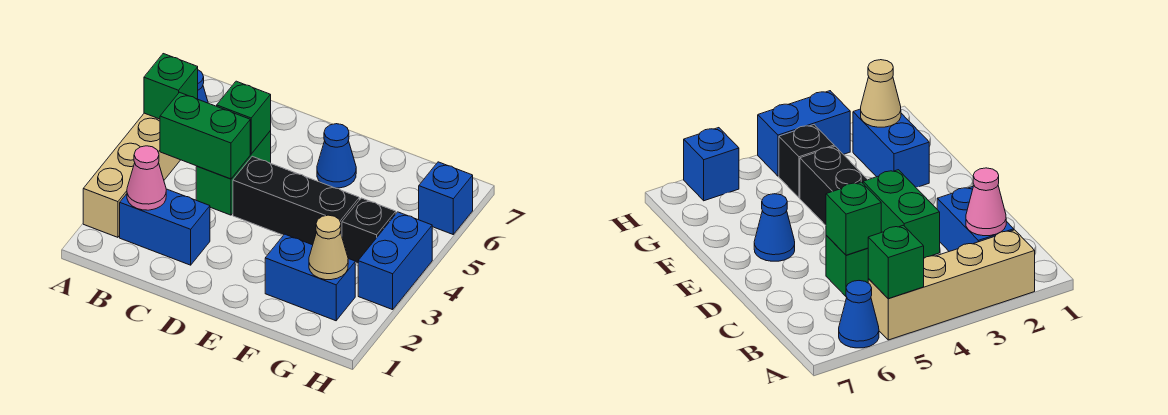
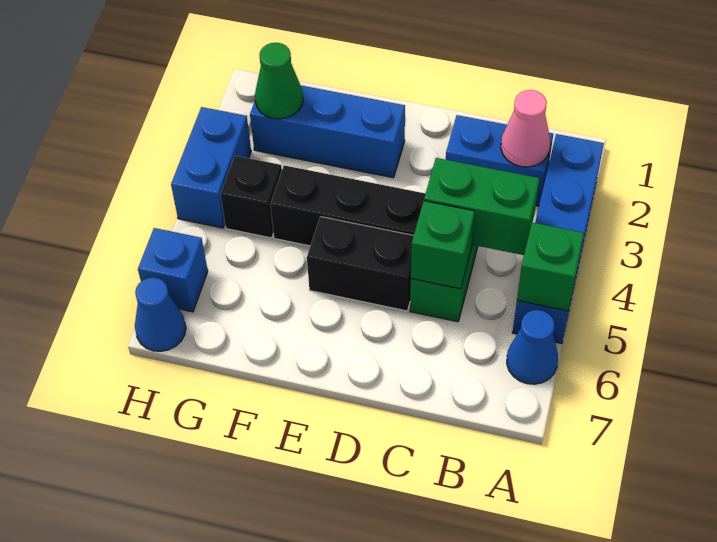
tan brick A2:A5 level 1 -> blue brick A2:A5 level 1
none -> black brick D5:E5 level 1
blue cone E6 level 1 -> blue cone H7 level 1
blue brick F2:G2 level 1 -> blue brick E2:G2 level 1
tan cone G2 level 2 -> green cone G2 level 2

